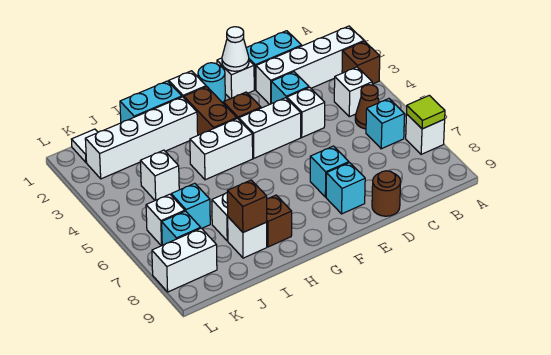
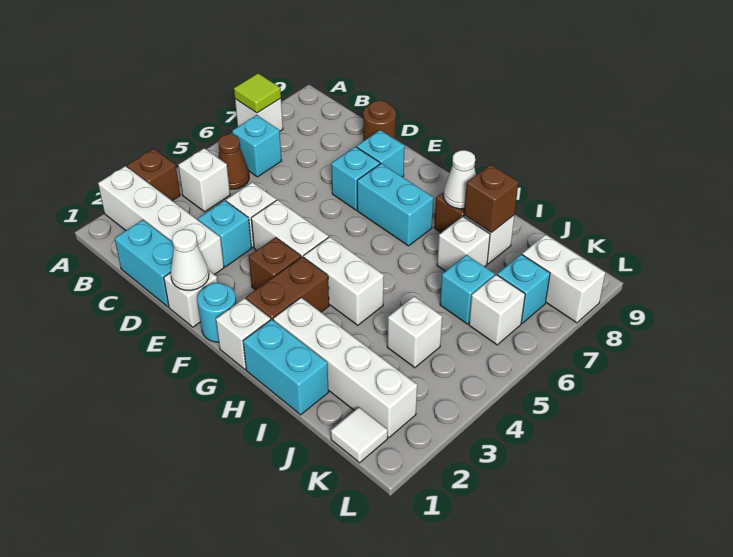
none -> cyan brick F7:G7 level 1
none -> white cone H8 level 2

